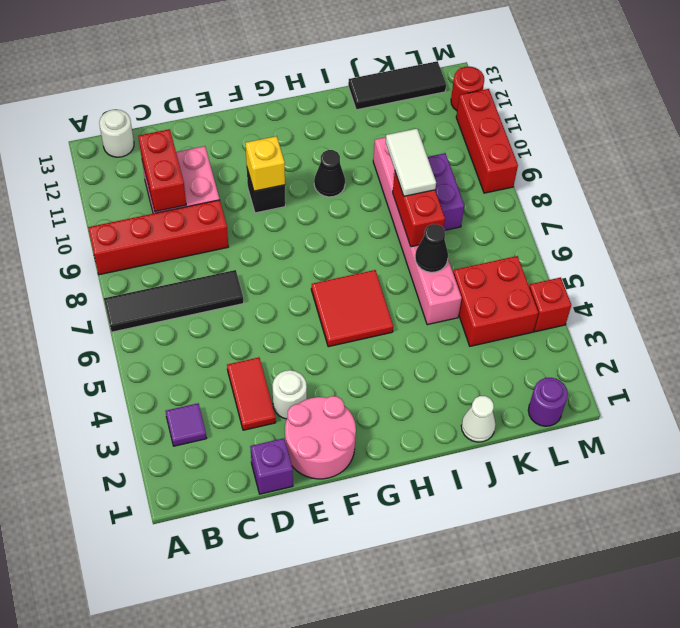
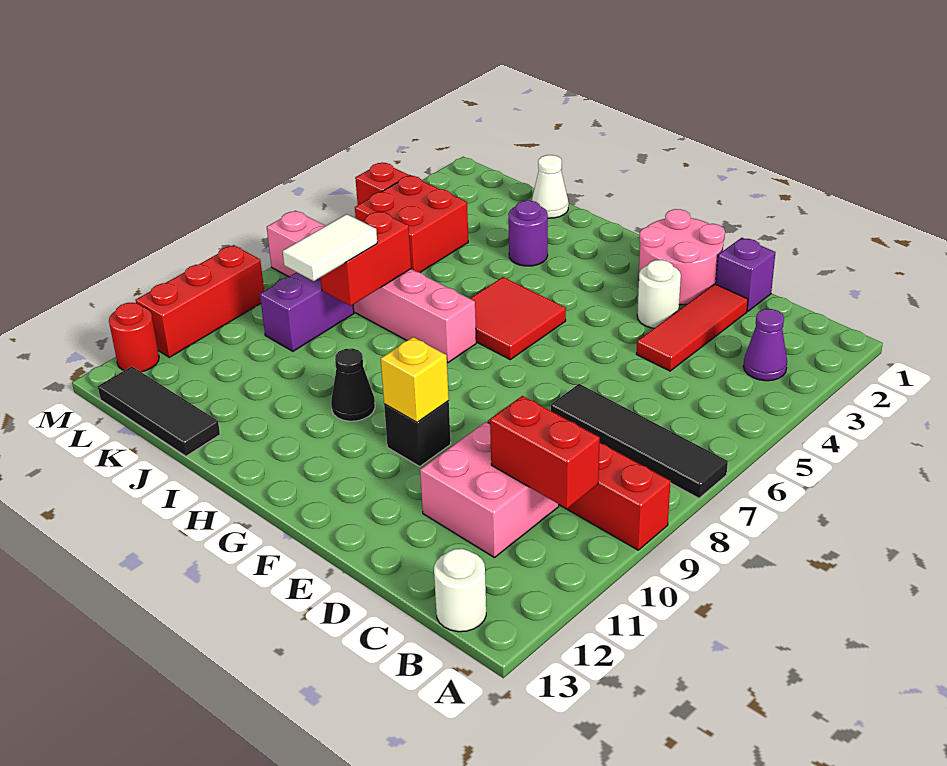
purple tile B3 level 1 -> purple cone B3 level 1
red brick C10:C11 level 2 -> red brick B10:C10 level 2
red tile D3:D4 level 1 -> red tile D2:D4 level 1
pink brick J5:J10 level 1 -> pink brick H7:M7 level 1
black cone J6 level 2 -> none
purple round brick L1 level 1 -> purple round brick I3 level 1

